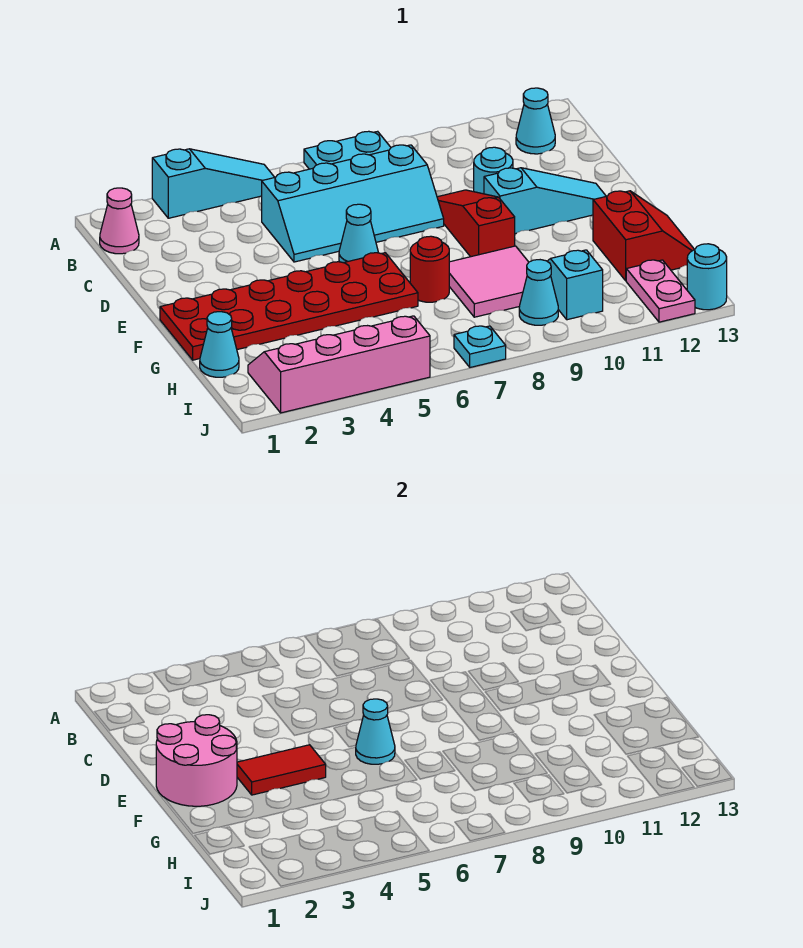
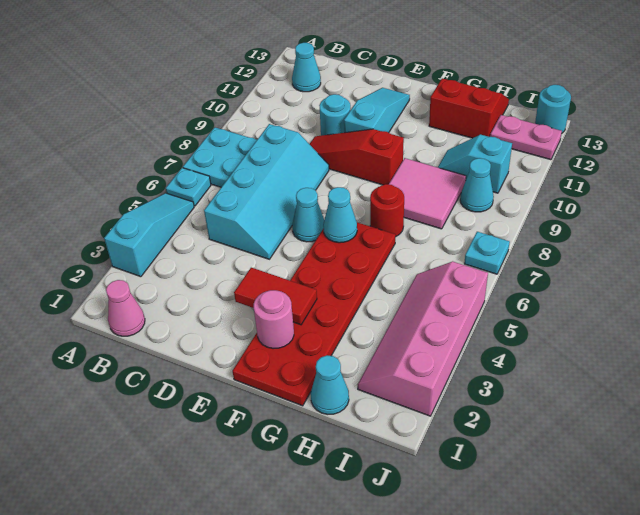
none -> cyan plate A6 level 1
pink round brick E1:F2 level 2 -> pink round brick F2 level 2
red tile F3:F4 level 2 -> red tile E3:F3 level 2

